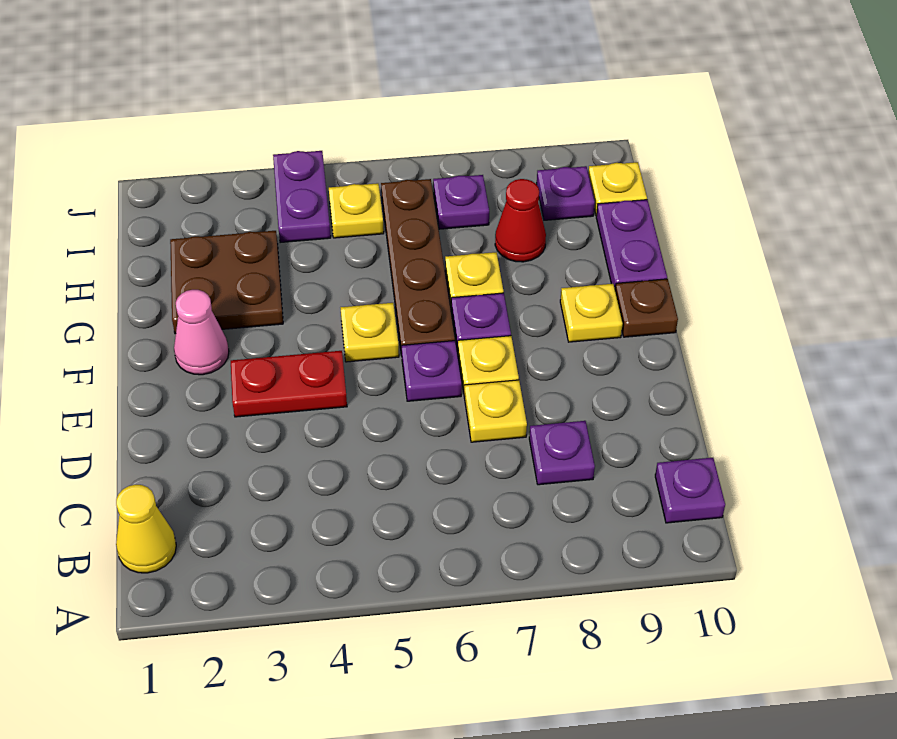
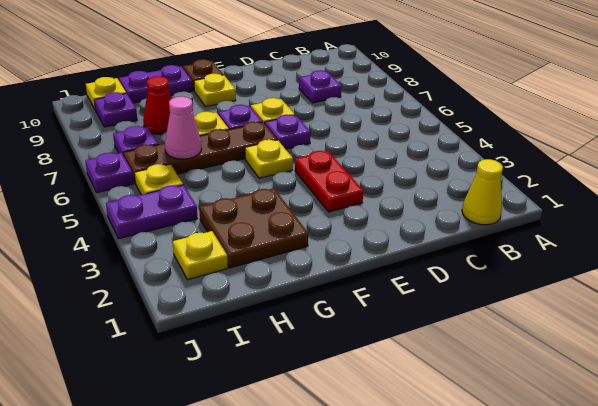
purple plate B10 level 1 -> purple plate J6 level 1
yellow plate D7 level 1 -> yellow plate I2 level 1
pink cone F2 level 1 -> pink cone H6 level 2

